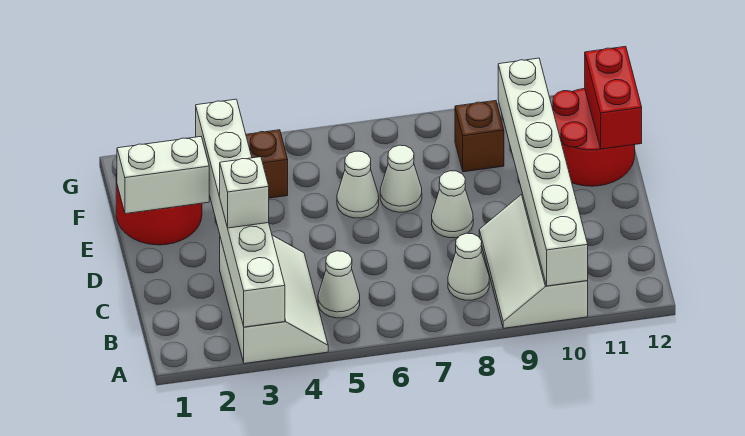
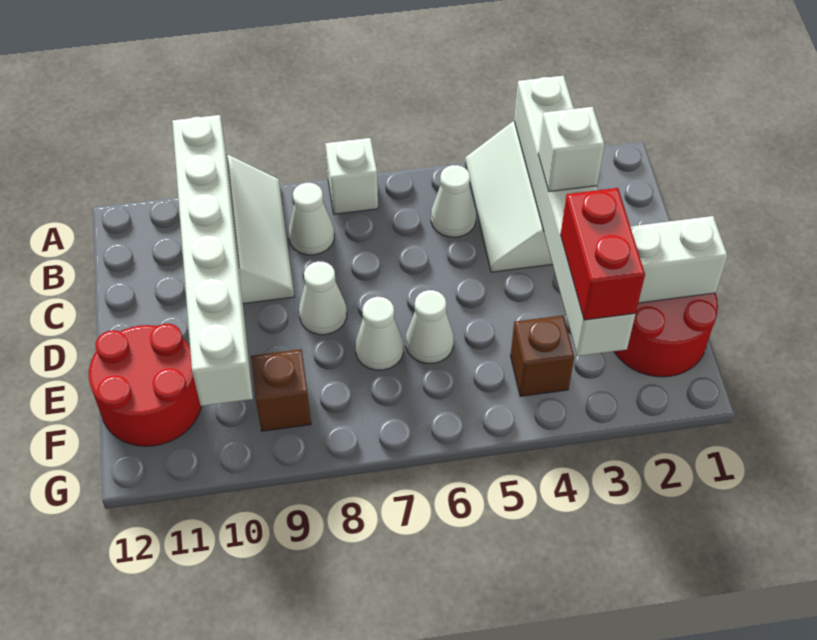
none -> white brick A7 level 1
red brick E12:F12 level 2 -> red brick E3:F3 level 3

